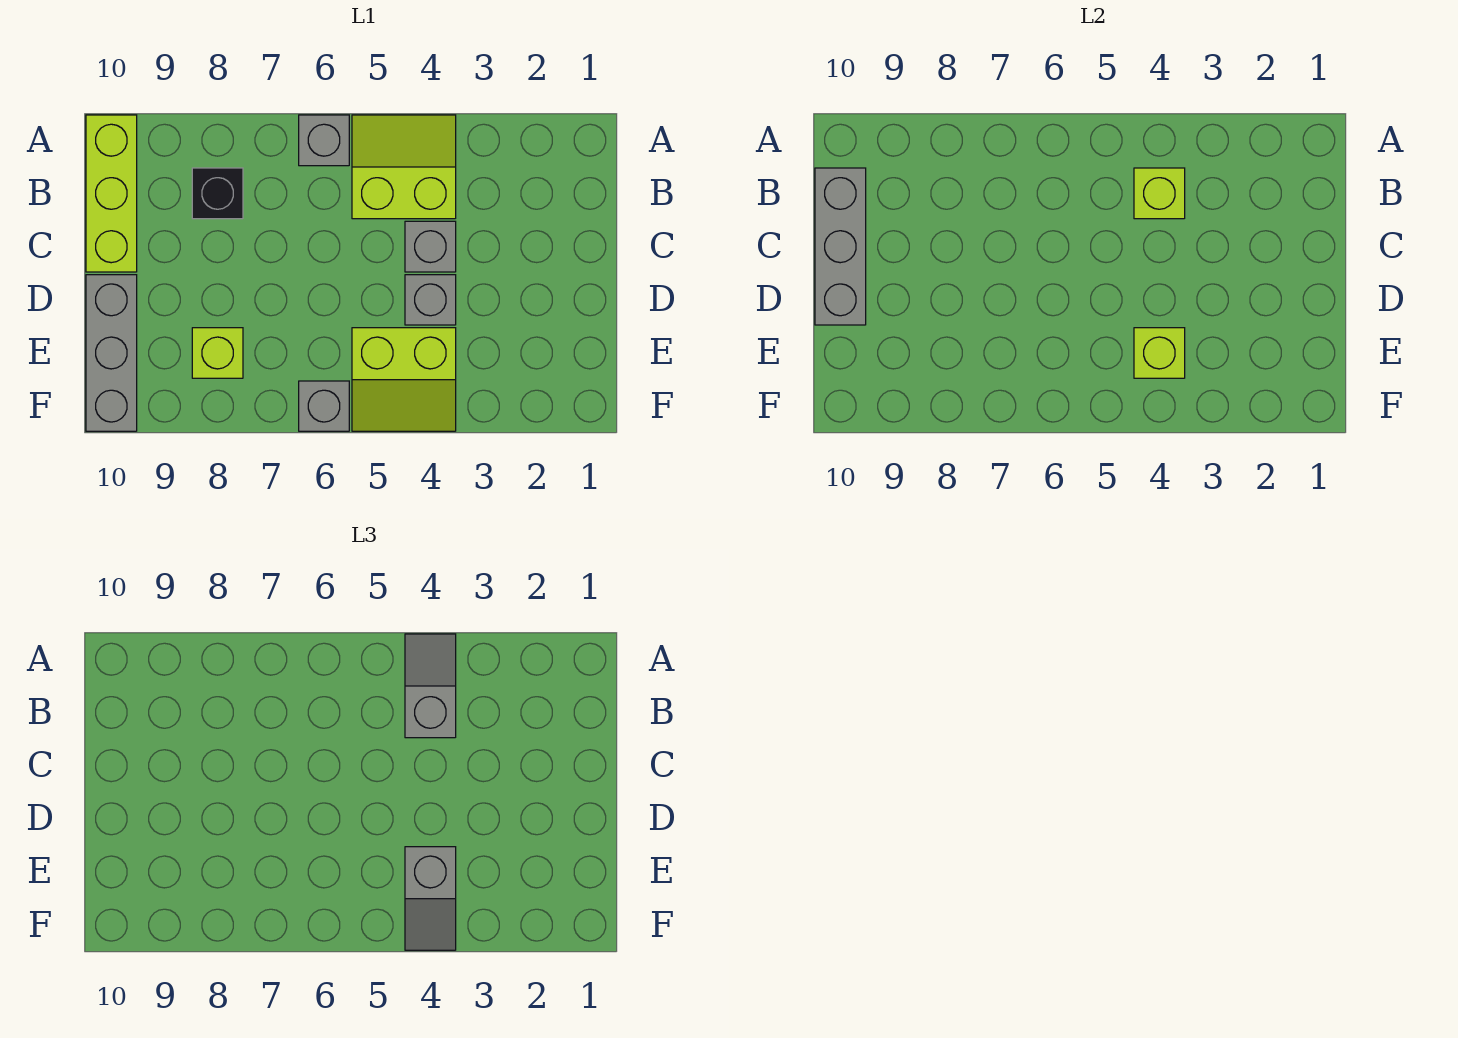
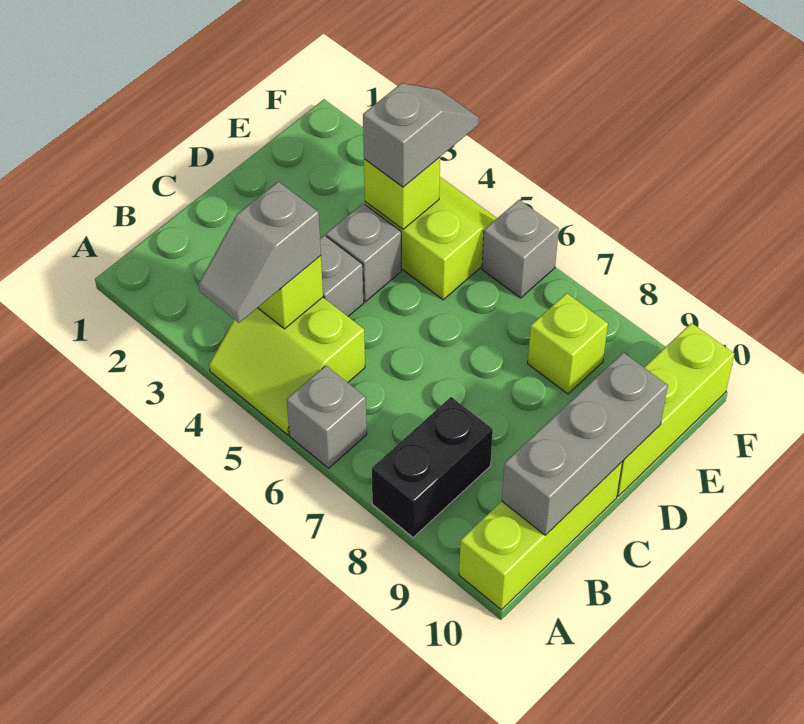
black brick B8 level 1 -> black brick A8:B8 level 1
grey brick D10:F10 level 1 -> lime brick D10:F10 level 1

